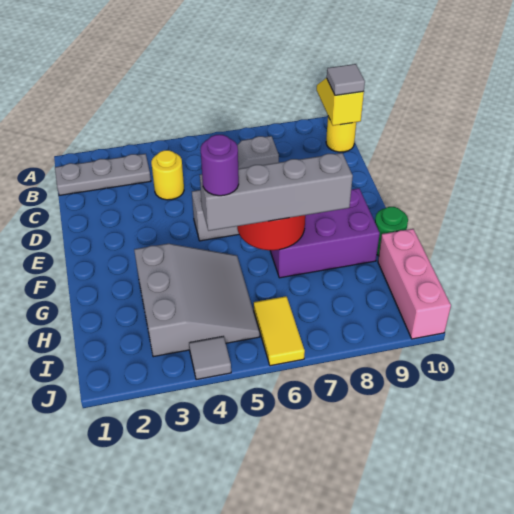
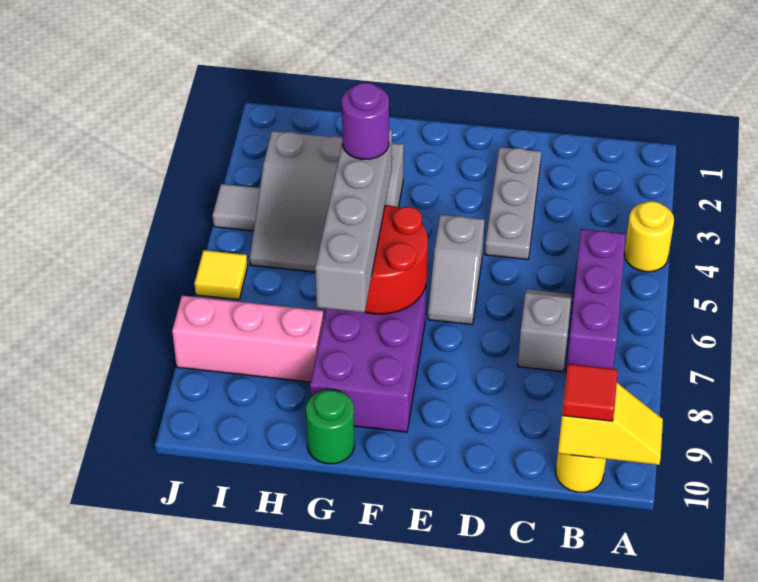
grey plate B1:B3 level 1 -> grey plate D2:D4 level 1
none -> purple brick B5:B7 level 1
grey tile B10 level 3 -> red tile B10 level 3
yellow round brick C4 level 1 -> yellow round brick A4 level 1
pink brick H10:J10 level 1 -> pink brick H8:J8 level 1
yellow tile I6:J6 level 1 -> yellow tile J6 level 1

